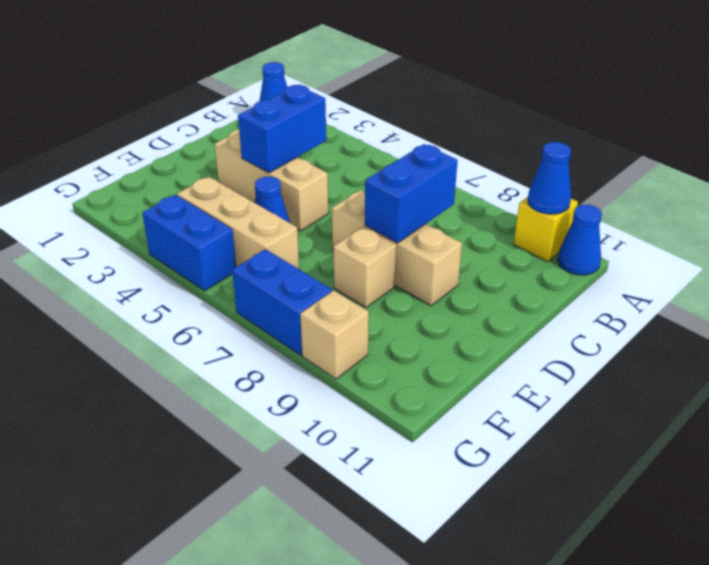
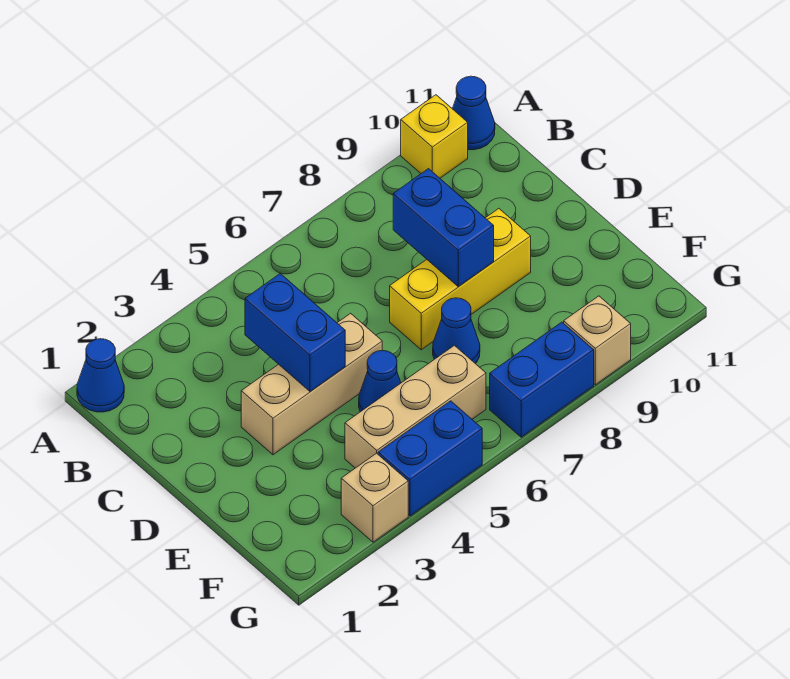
blue cone A10 level 2 -> blue cone E7 level 1
tan brick D7:D9 level 1 -> yellow brick D7:D9 level 1
tan brick E8 level 1 -> tan brick G3 level 1

